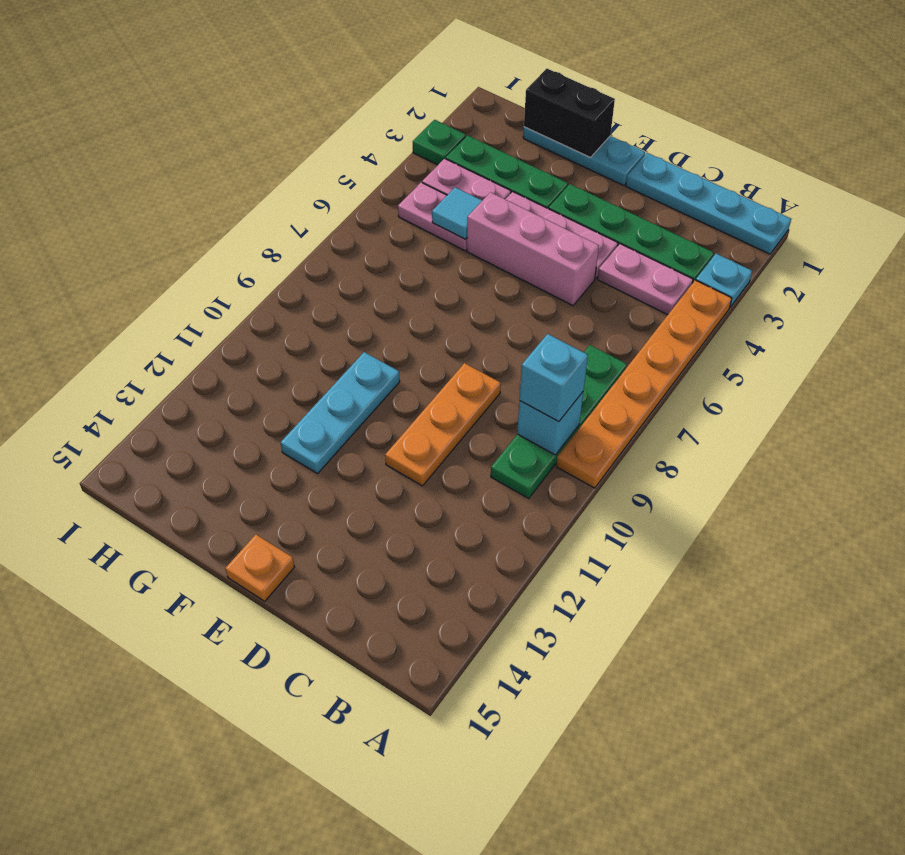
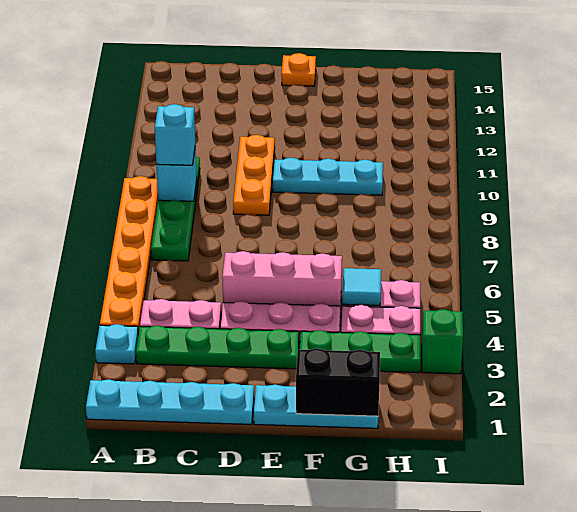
cyan plate F10:F12 level 1 -> cyan plate E10:G10 level 1
green plate I3 level 1 -> green brick I3 level 1

